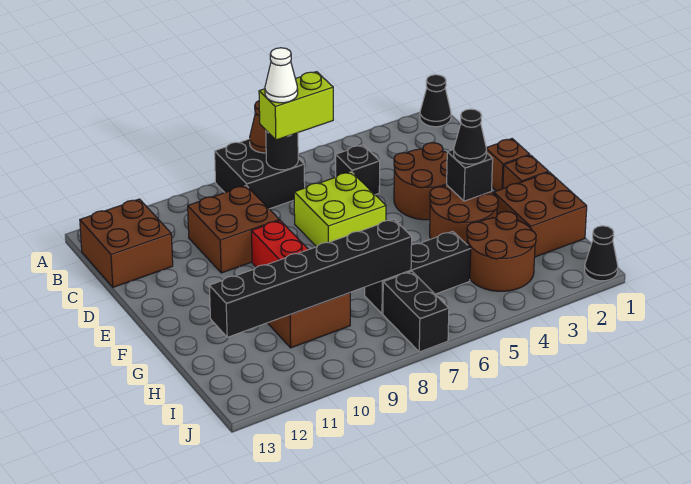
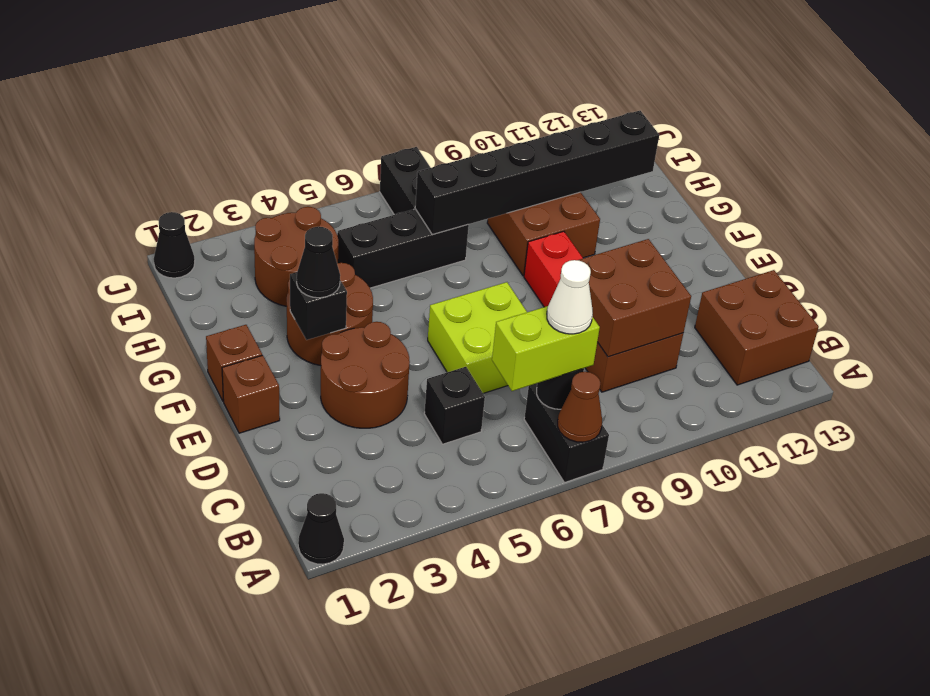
black brick A7:B8 level 1 -> black brick A7:B7 level 1
brown brick G1:H2 level 1 -> brown brick C9:D10 level 2

